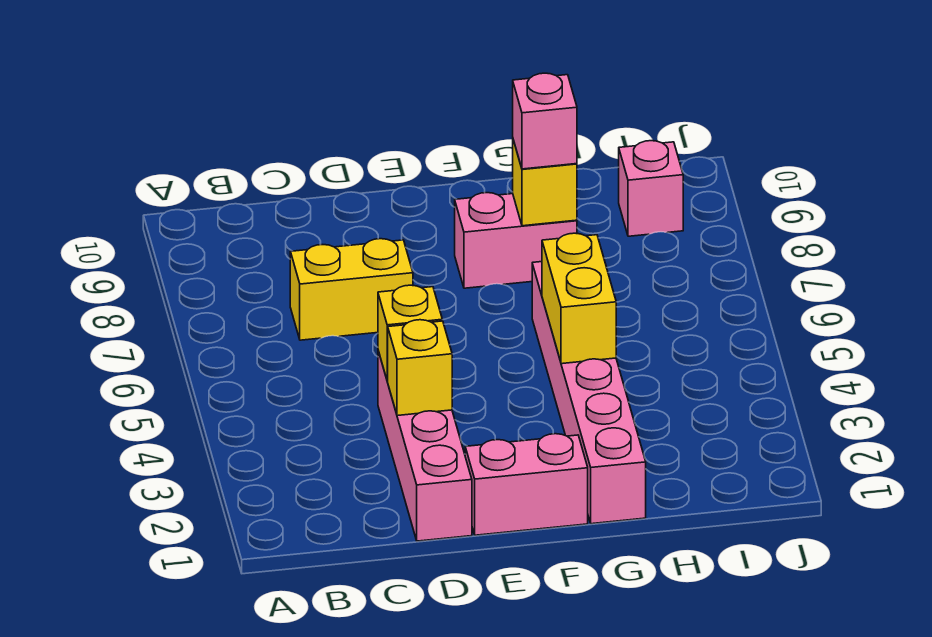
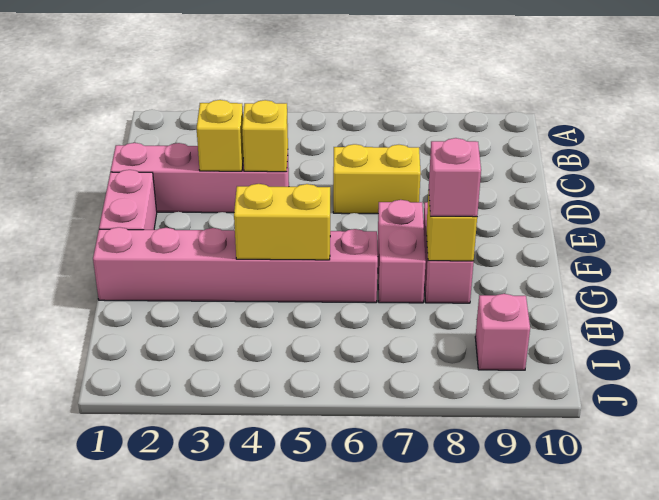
yellow brick C7:D7 level 1 -> yellow brick D6:D7 level 1
none -> pink brick F7:G7 level 1

